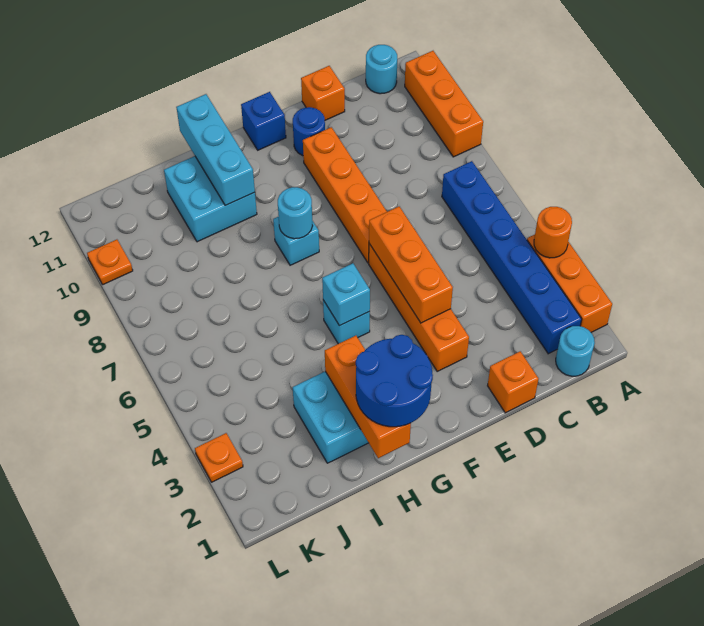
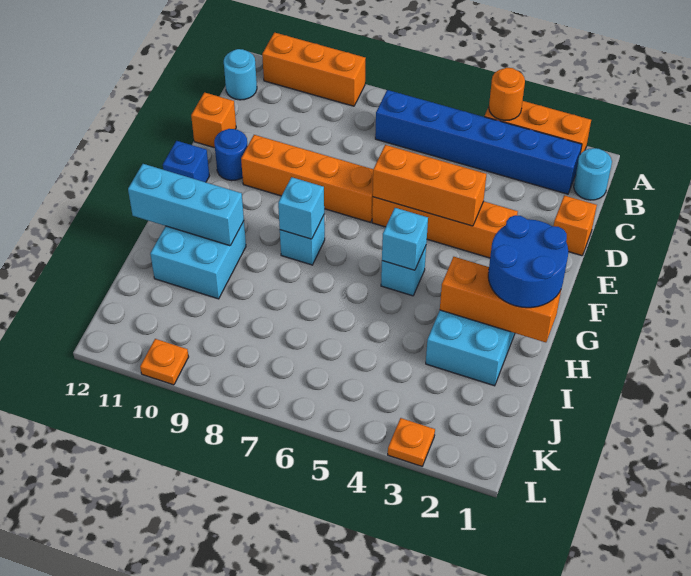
cyan round brick G8 level 2 -> cyan brick G8 level 2

